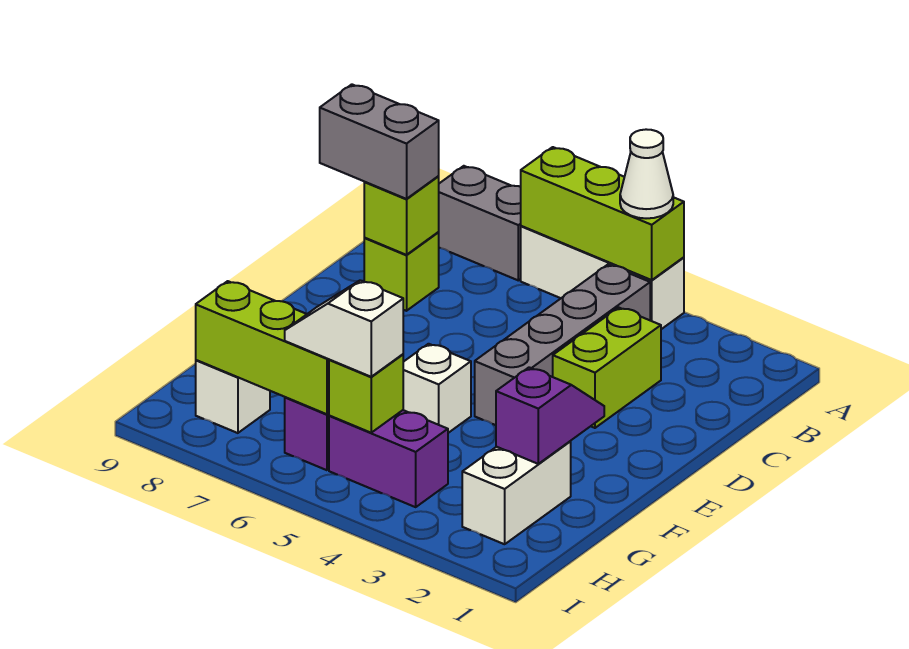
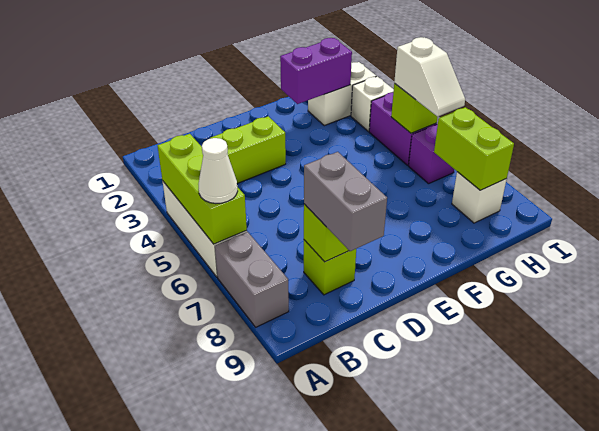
white cone A4 level 3 -> white cone A6 level 3
grey brick B4:E4 level 1 -> none
purple slope F2:G2 level 2 top G -> purple brick F2:G2 level 2
white brick F5 level 1 -> white brick H3 level 1
lime brick H6:H8 level 2 -> lime brick H7:H8 level 2

